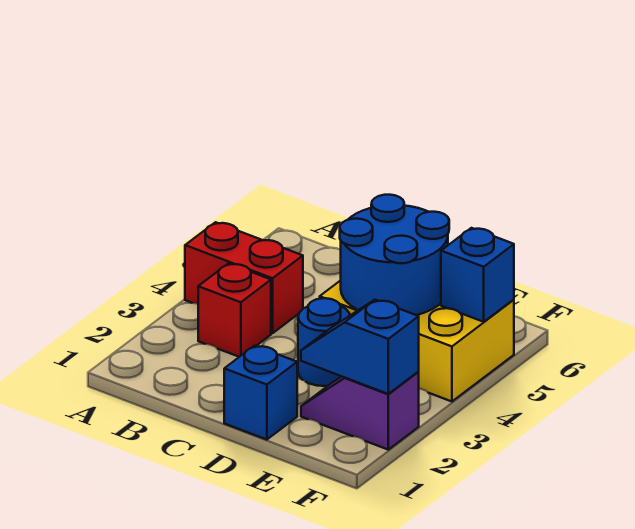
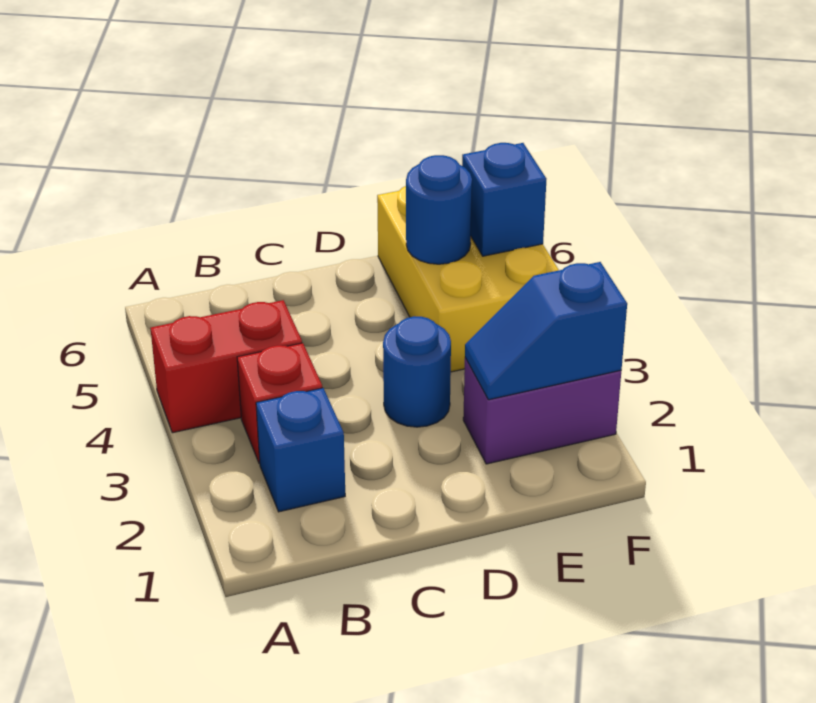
blue brick D1 level 1 -> blue brick B2 level 1
yellow brick D4:F5 level 1 -> yellow brick E4:F6 level 1
blue round brick D4:E5 level 2 -> blue round brick E5 level 2
purple slope E2:F2 level 1 top F -> purple brick E2:F2 level 1

